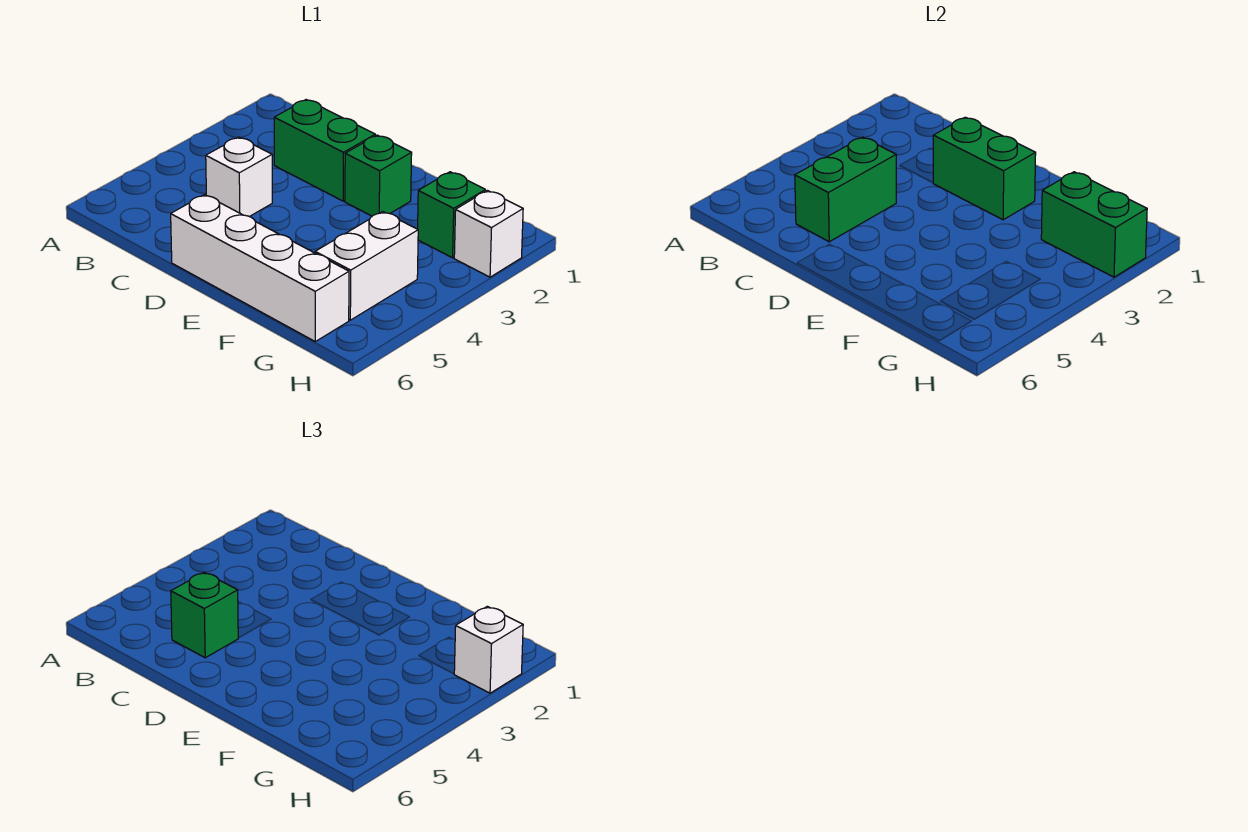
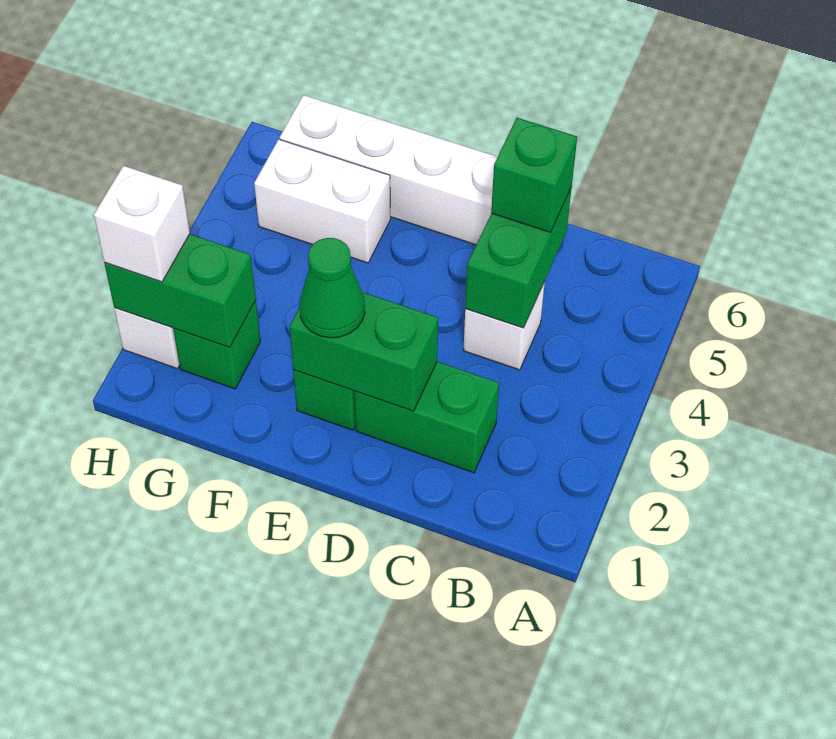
none -> green cone E2 level 3
white brick G4:G5 level 1 -> white brick F5:G5 level 1

